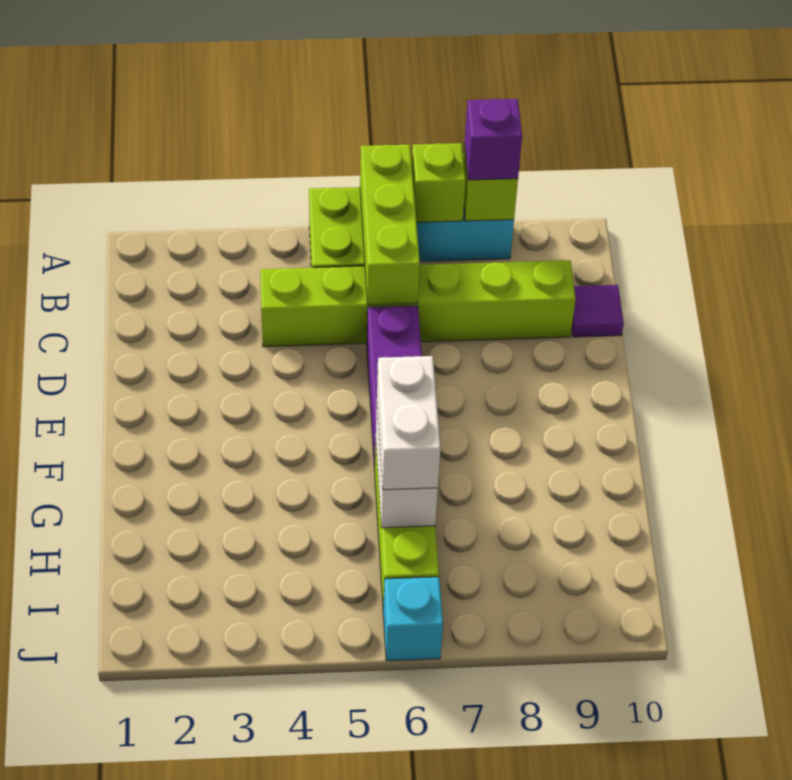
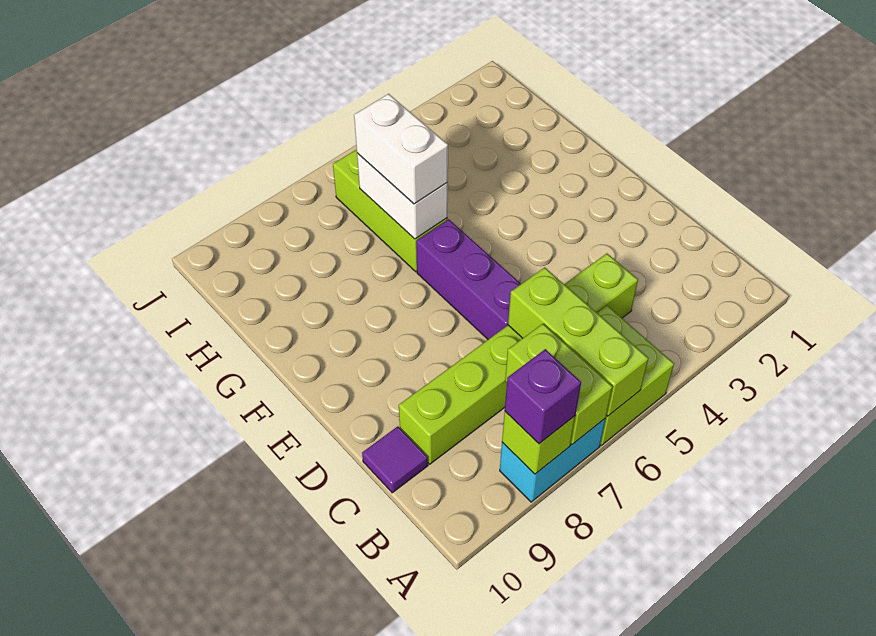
lime brick A7 level 2 -> lime brick A7:B7 level 2
cyan brick J6 level 1 -> none

